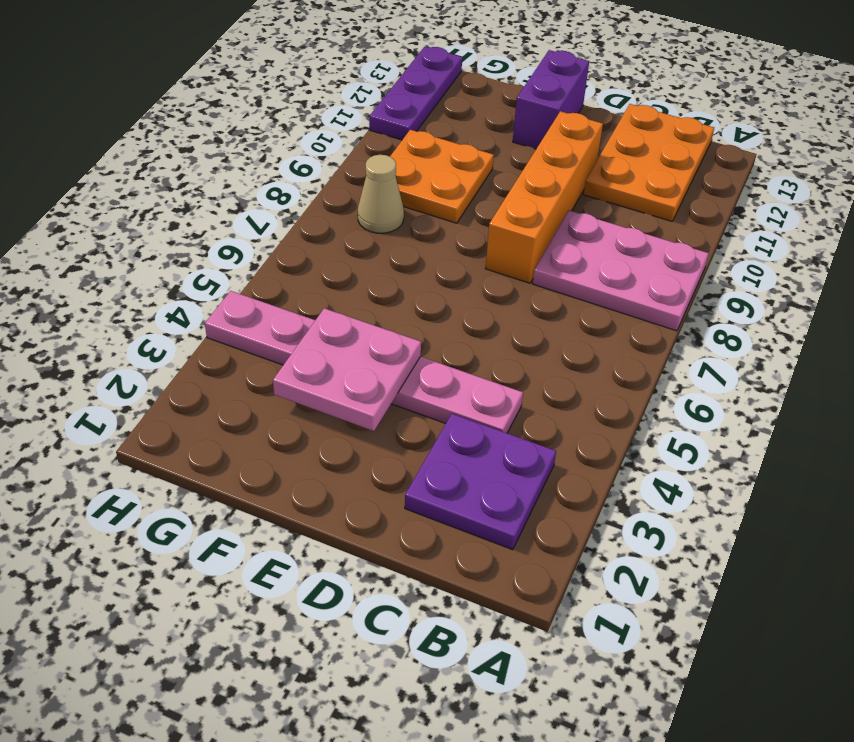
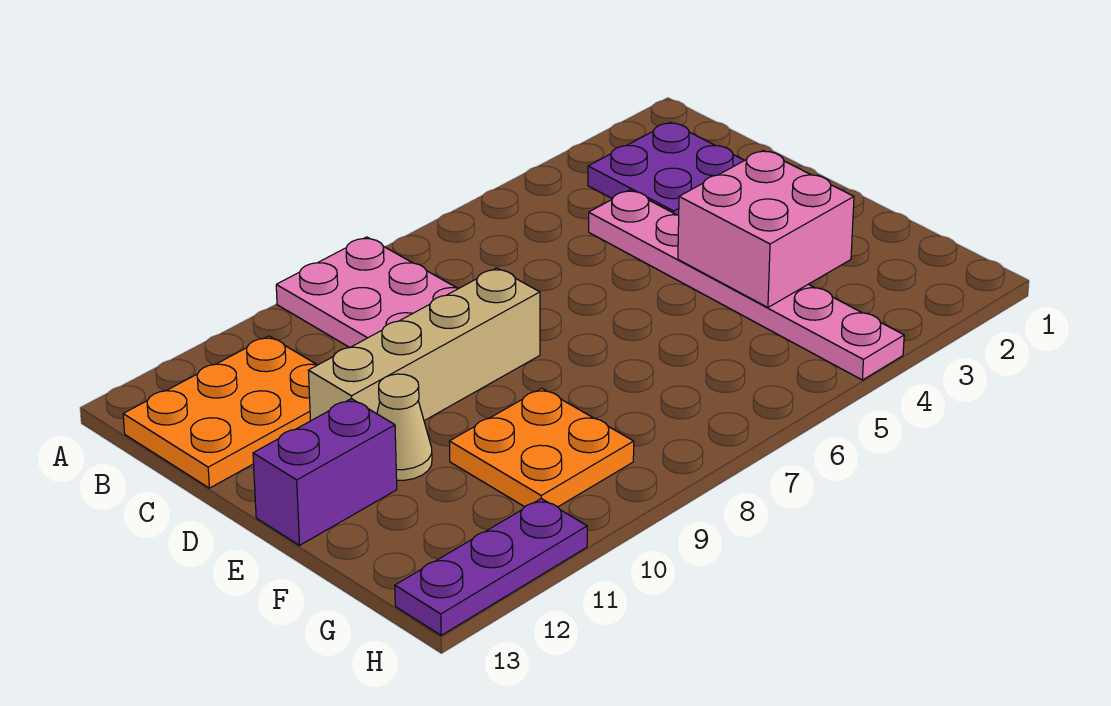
orange brick D8:D11 level 1 -> tan brick D8:D11 level 1
pink plate E3:F4 level 2 -> pink brick E3:F4 level 2
tan cone G8 level 1 -> tan cone E11 level 1

